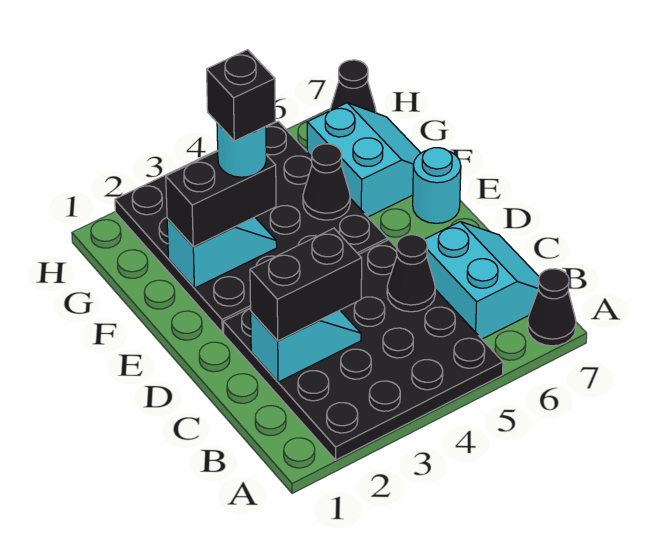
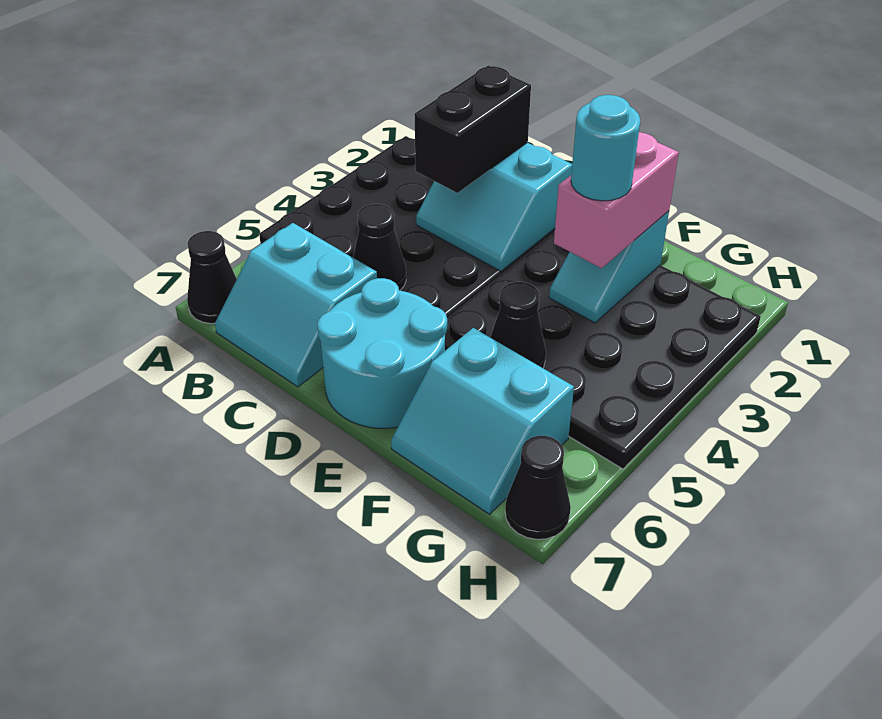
cyan slope C2:C3 level 2 top 2 -> cyan slope C2:D3 level 2 top 2
cyan round brick E7 level 1 -> cyan round brick D6:E7 level 1
black brick F2:F3 level 3 -> pink brick F2:F3 level 3
black brick F3 level 5 -> none

